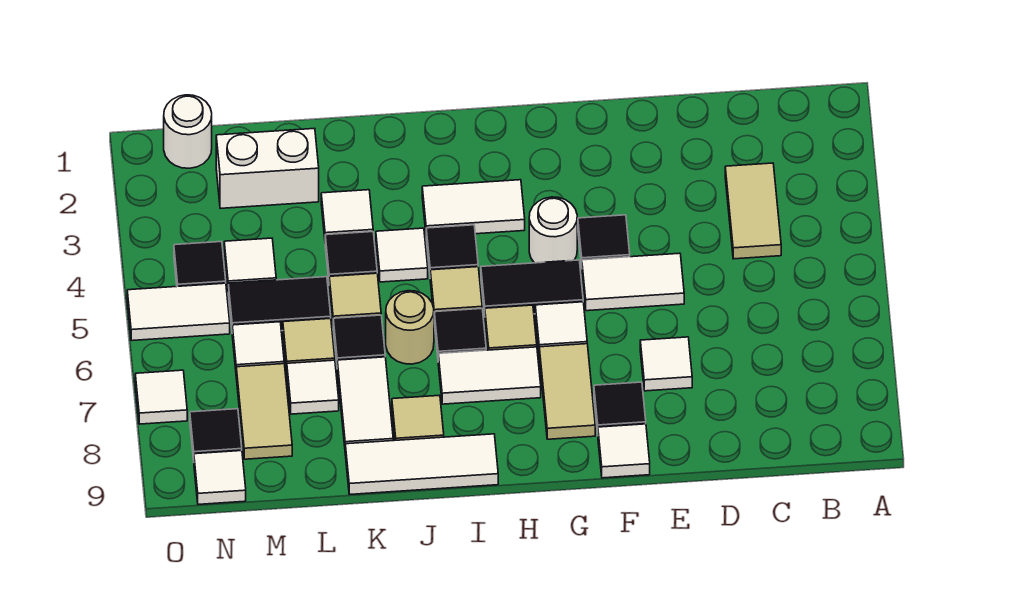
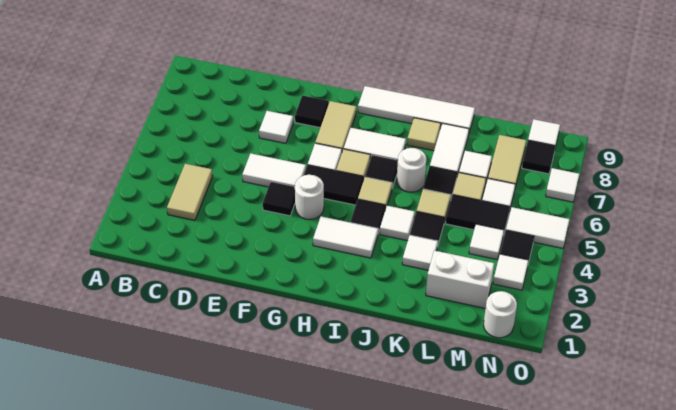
white tile F9 level 1 -> white tile N3 level 1
white tile I9:K9 level 1 -> white tile H9:K9 level 1
tan round brick J6 level 1 -> white round brick J6 level 1

